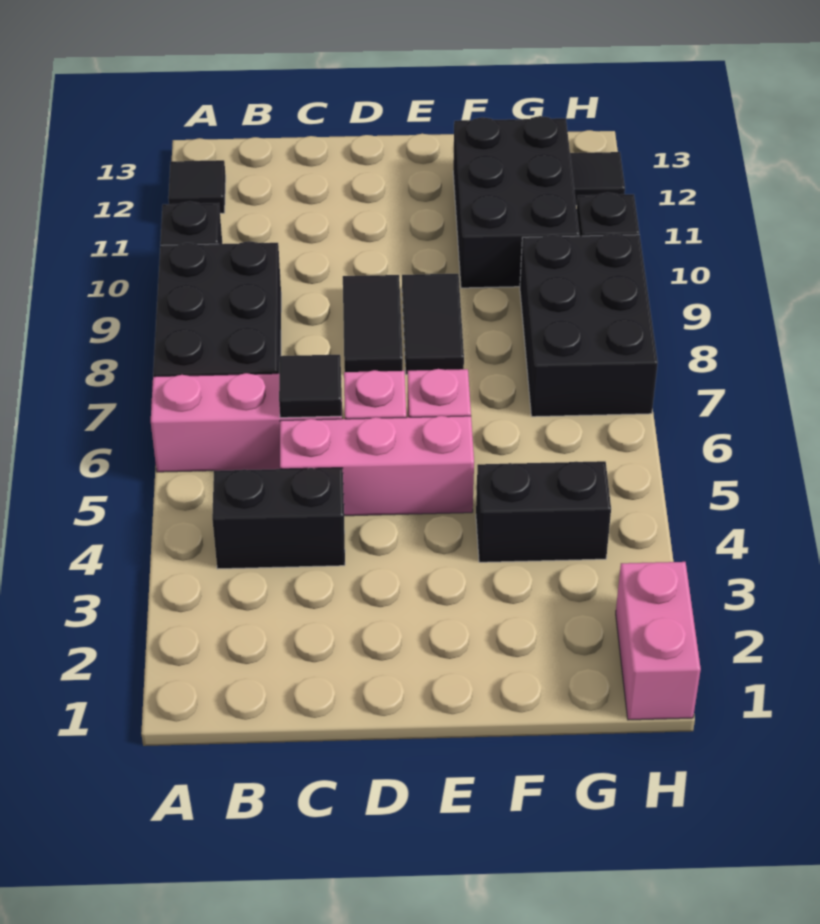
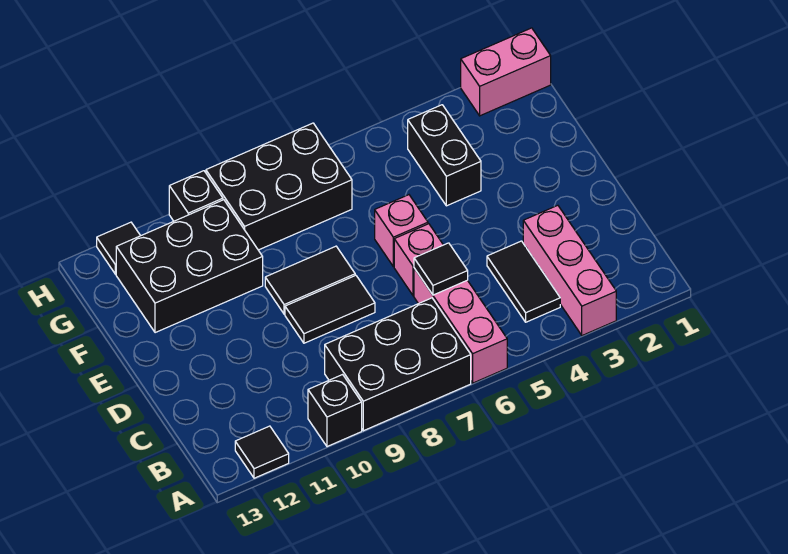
black brick B4:C4 level 1 -> black tile B4:C4 level 1
pink brick C5:E5 level 1 -> pink brick A3:C3 level 1

